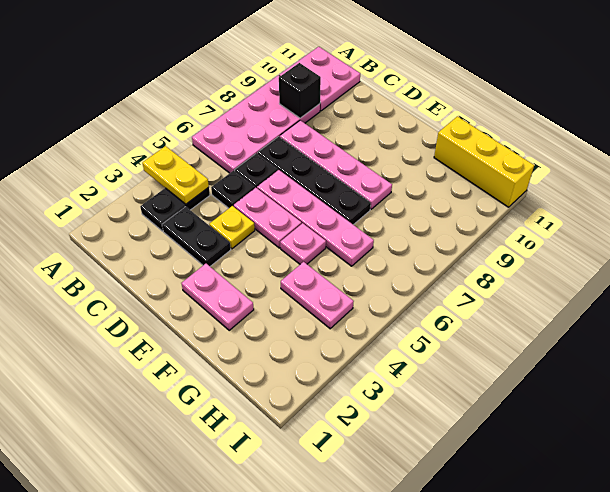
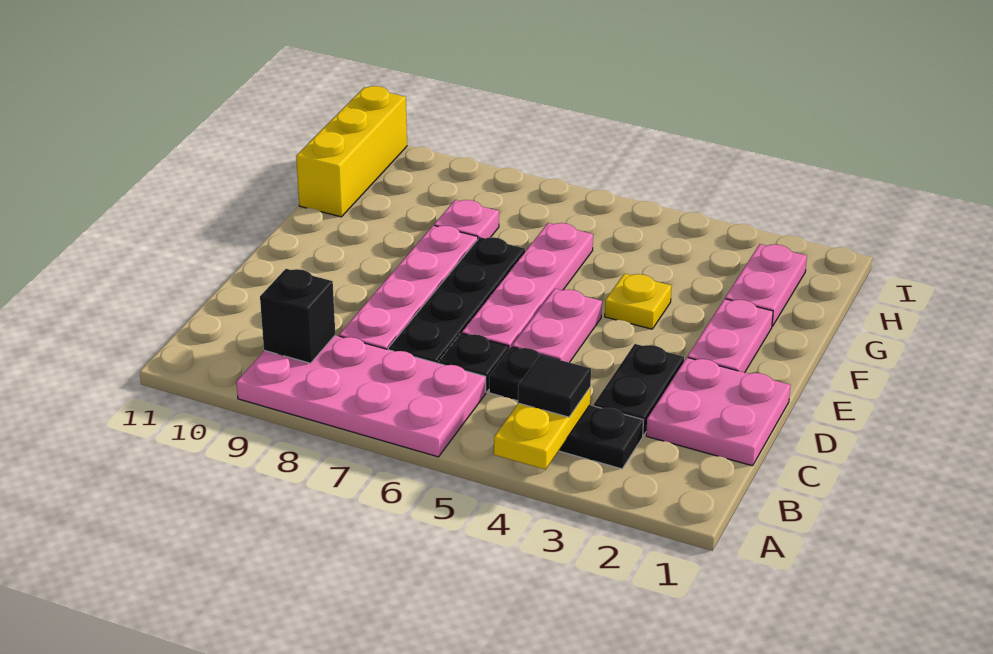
pink plate A10:B11 level 1 -> pink plate C1:D2 level 1
none -> black tile B4 level 3
yellow plate D4 level 1 -> yellow plate F4 level 1
pink plate F5 level 1 -> pink plate G8 level 1
pink plate G4:H4 level 1 -> pink plate G2:H2 level 1

